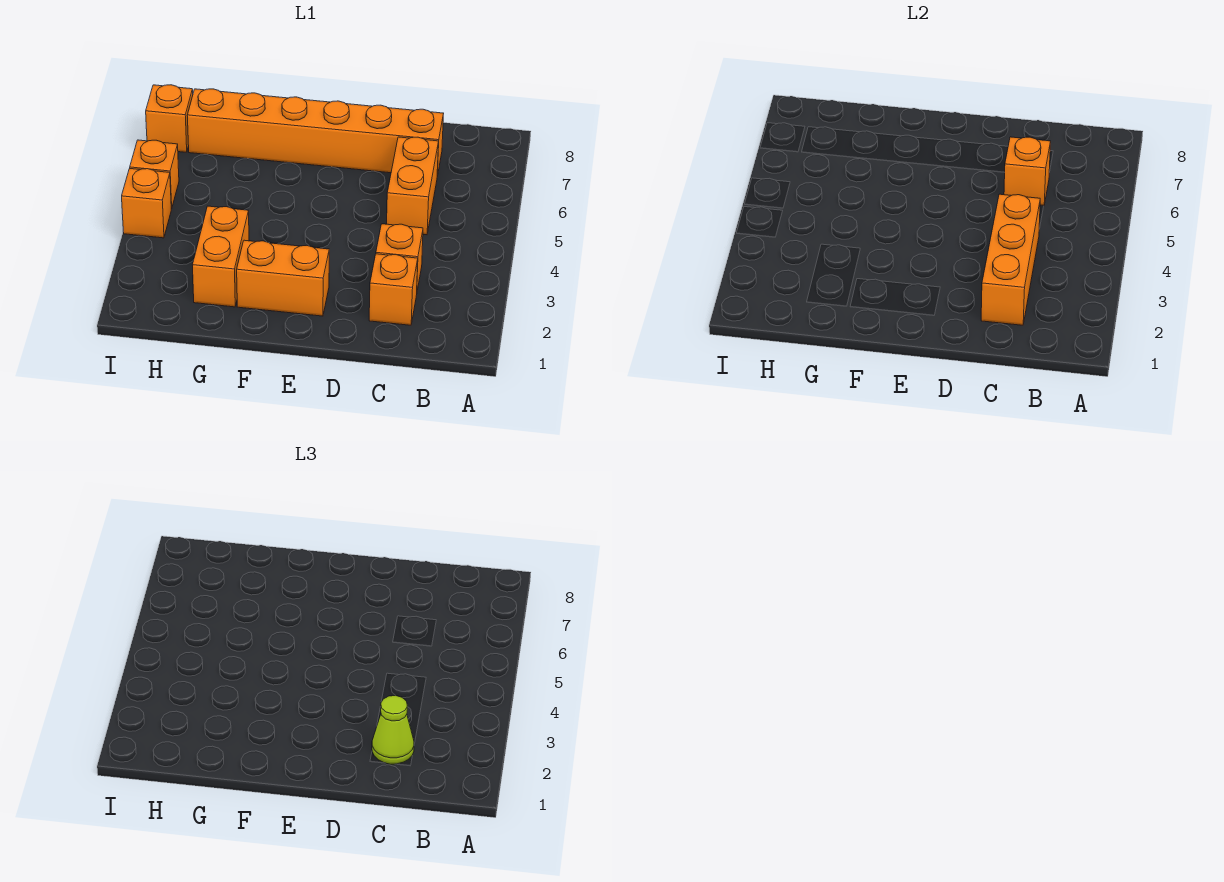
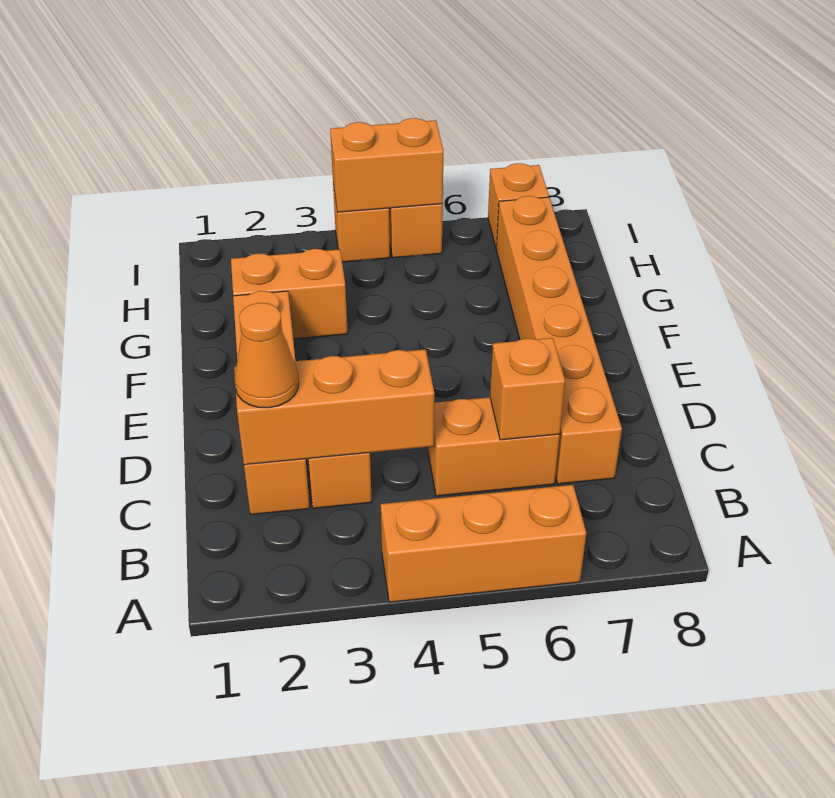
none -> orange brick A4:A6 level 1
lime cone C2 level 3 -> orange cone C2 level 3
none -> orange brick I4:I5 level 2

